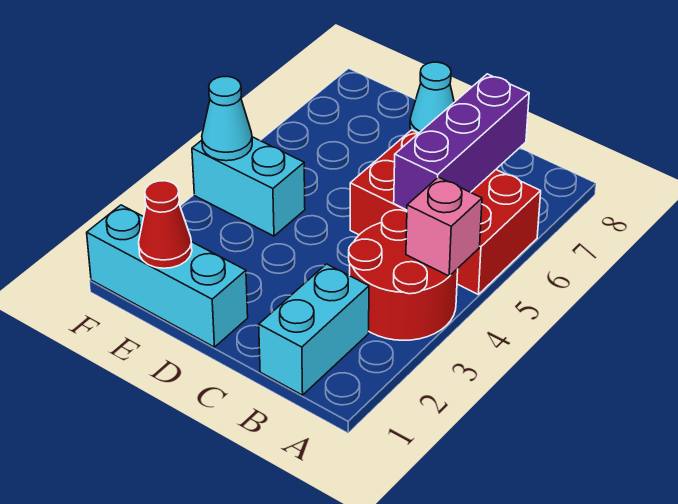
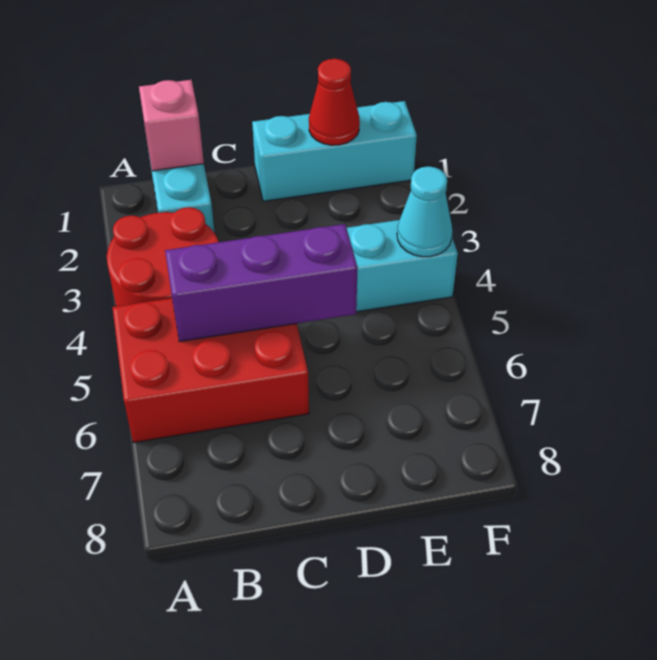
pink brick A4 level 2 -> pink brick B1 level 2
purple brick B5:B7 level 2 -> purple brick B5:D5 level 2
cyan cone D8 level 1 -> none

